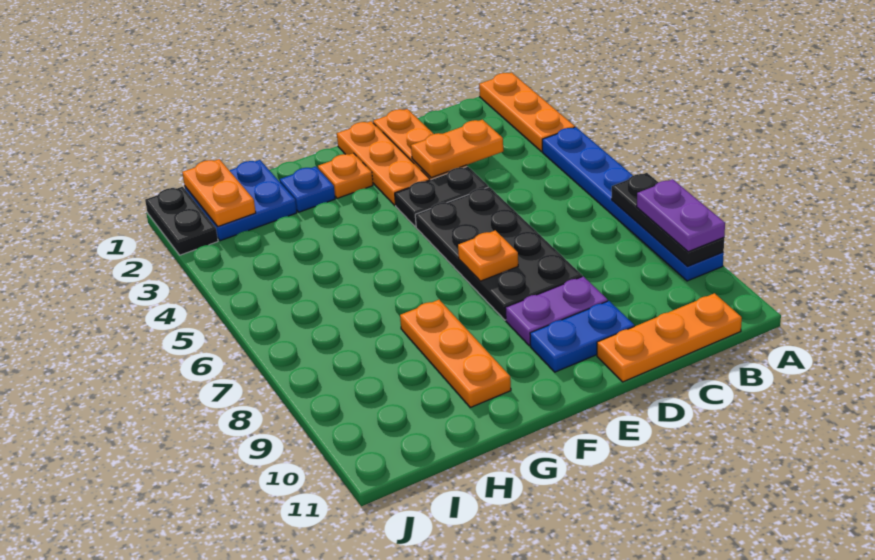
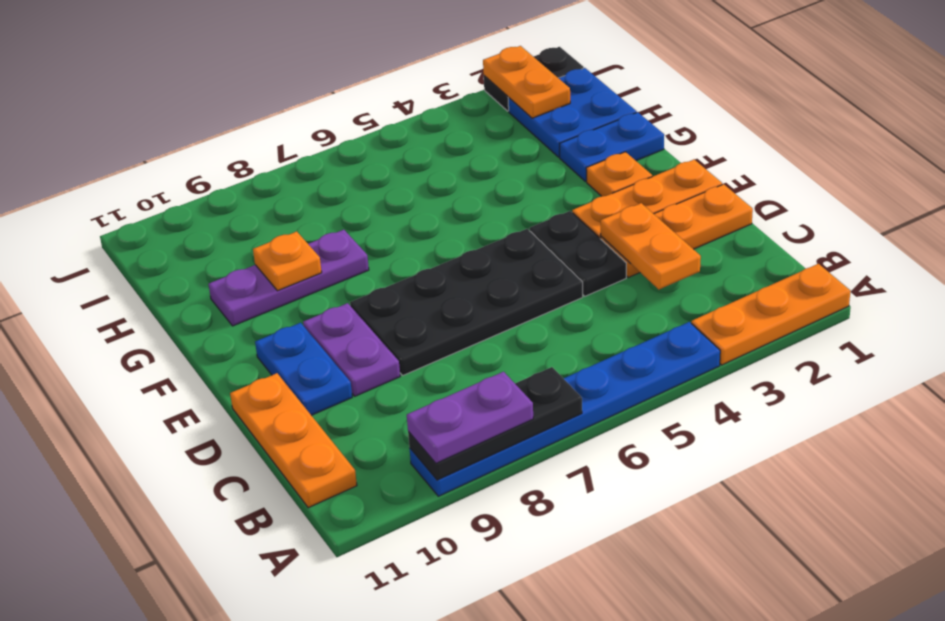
orange plate E7 level 2 -> orange plate G9 level 2
blue plate G2 level 1 -> blue plate G1:G2 level 1
orange plate G8:G10 level 1 -> purple plate G8:G10 level 1
orange plate I1:I2 level 2 -> orange plate I2:J2 level 2

